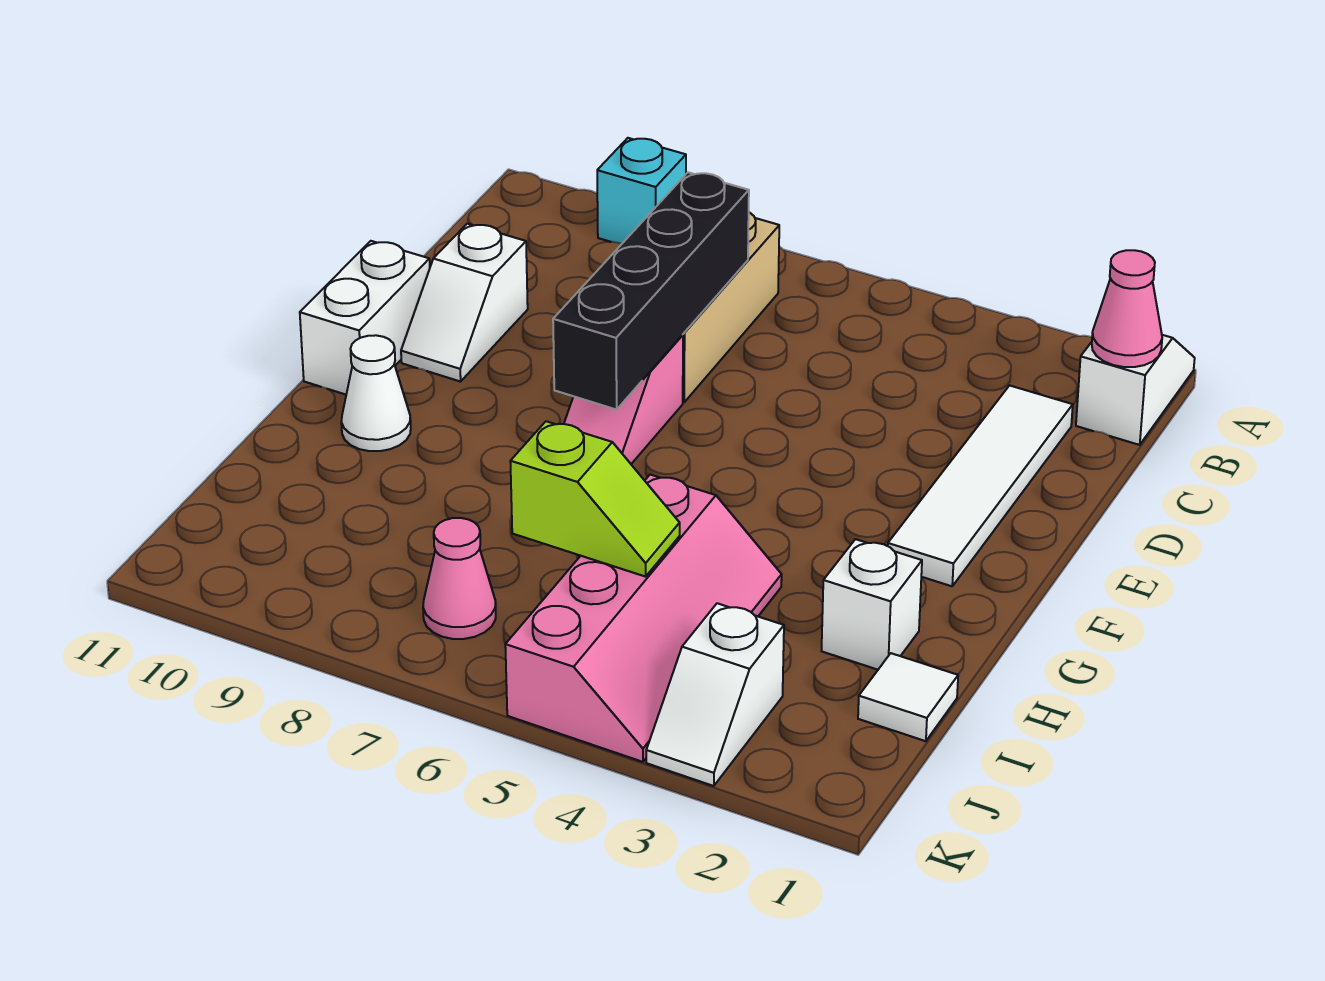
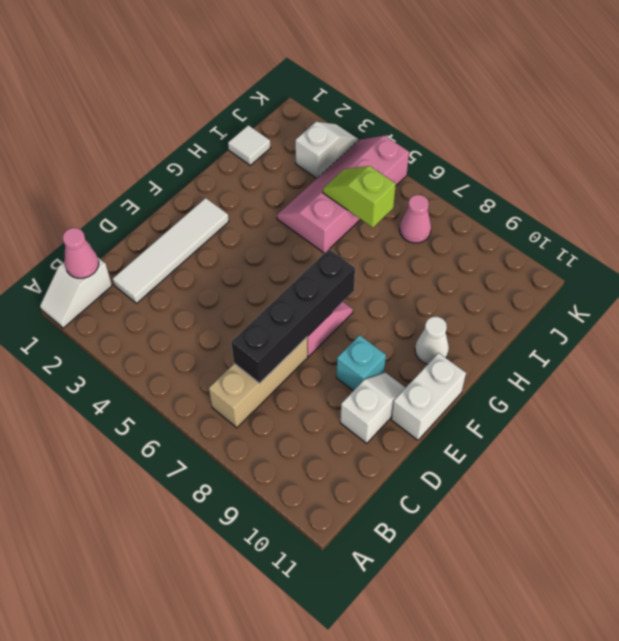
cyan brick A9 level 1 -> cyan brick E9 level 1
white brick H2 level 1 -> none

